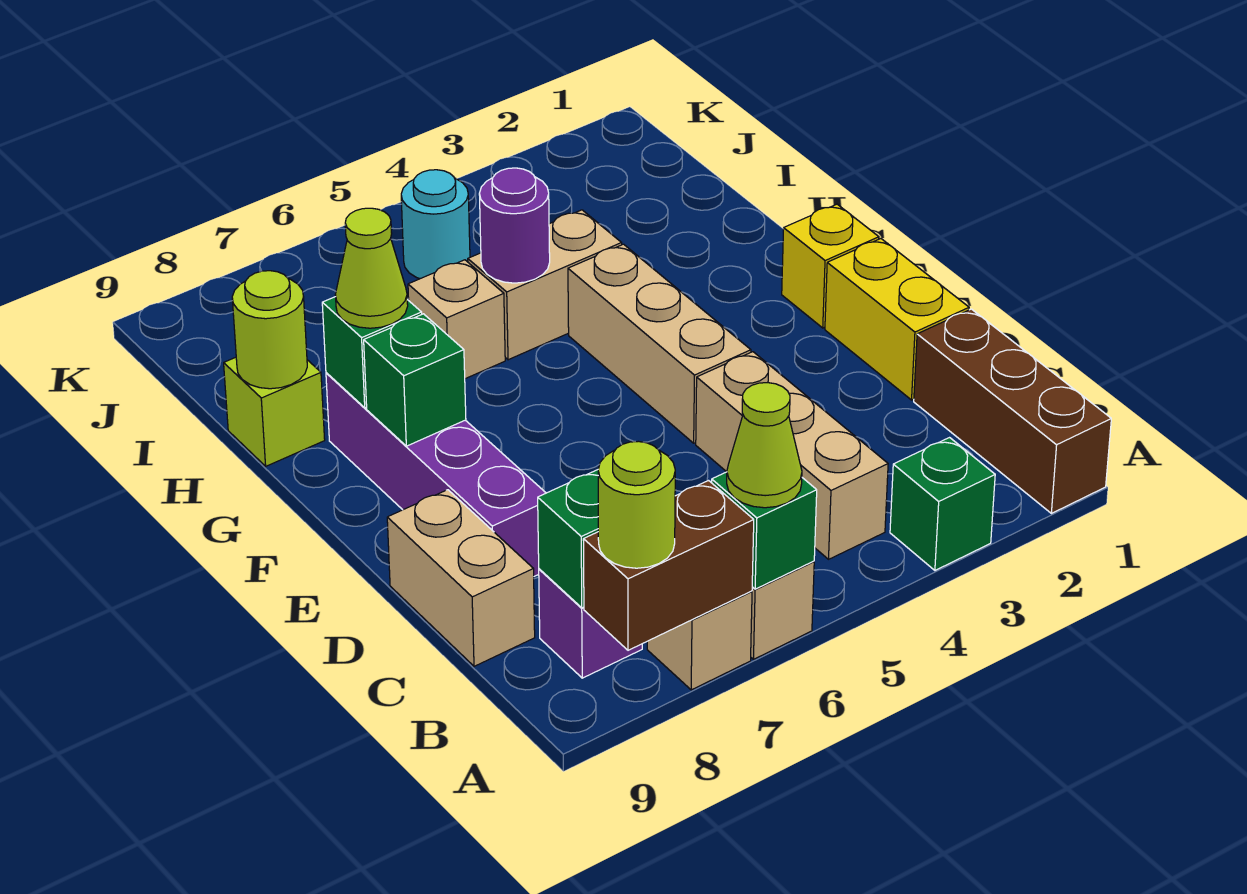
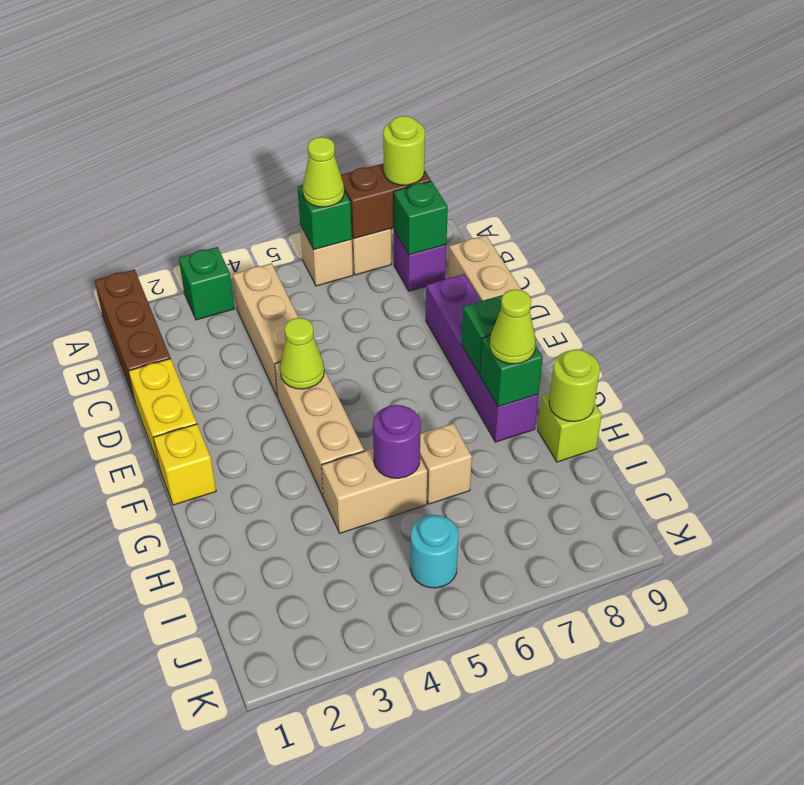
none -> lime cone E4 level 2

